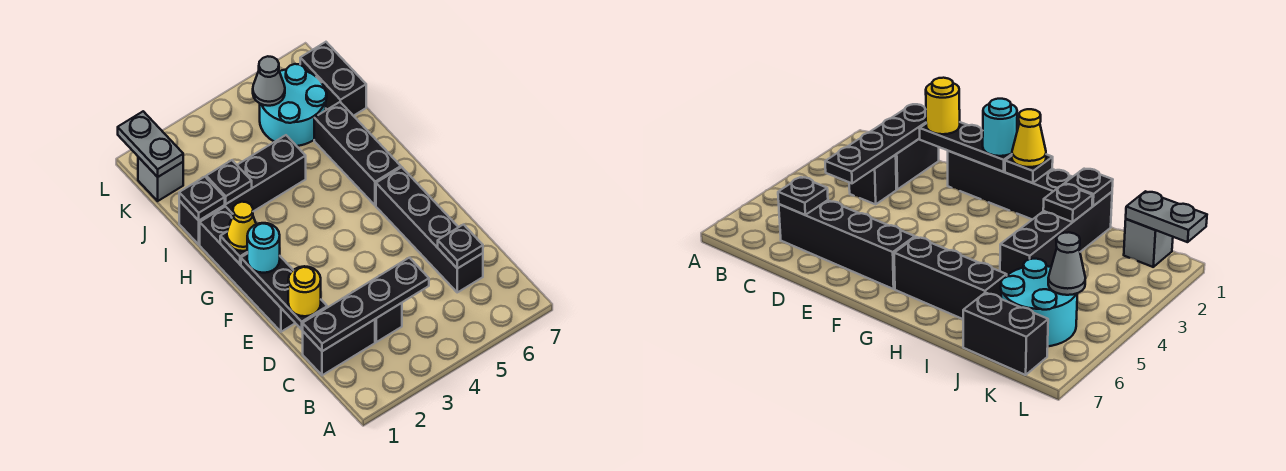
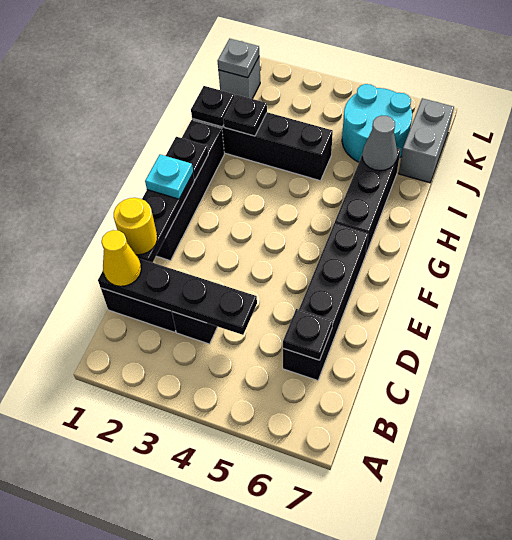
cyan round brick F1 level 3 -> cyan plate F1 level 3
yellow cone G1 level 3 -> yellow cone C1 level 3
black brick J7:K7 level 1 -> grey brick J7:K7 level 1
grey plate K1:L1 level 2 -> grey plate K1 level 2
grey cone K5 level 2 -> grey cone I6 level 2

